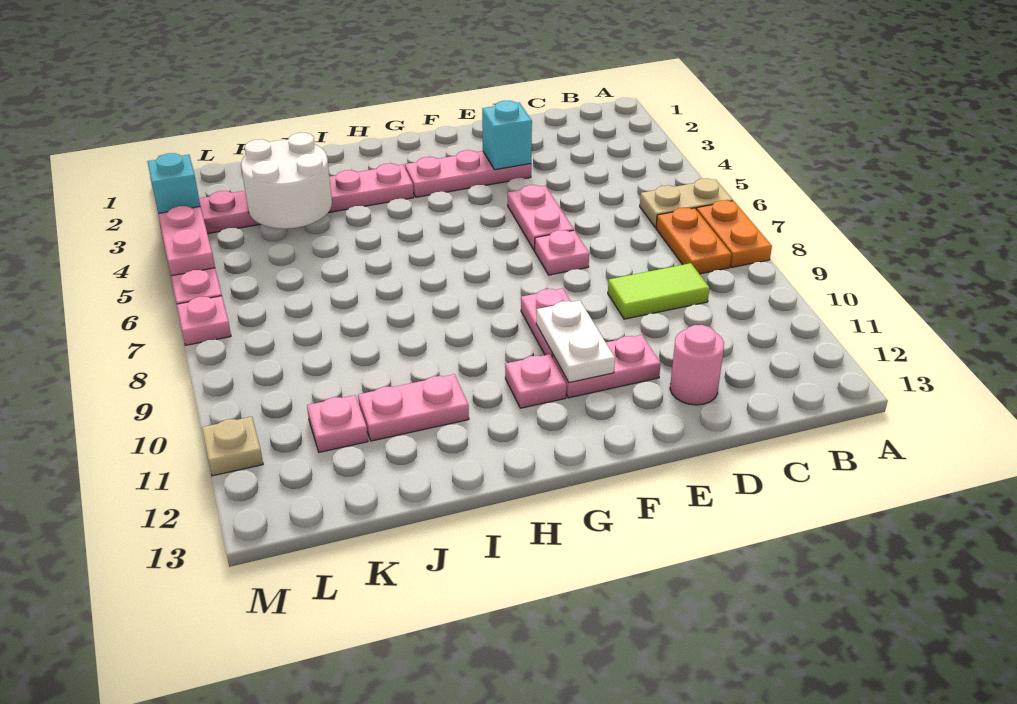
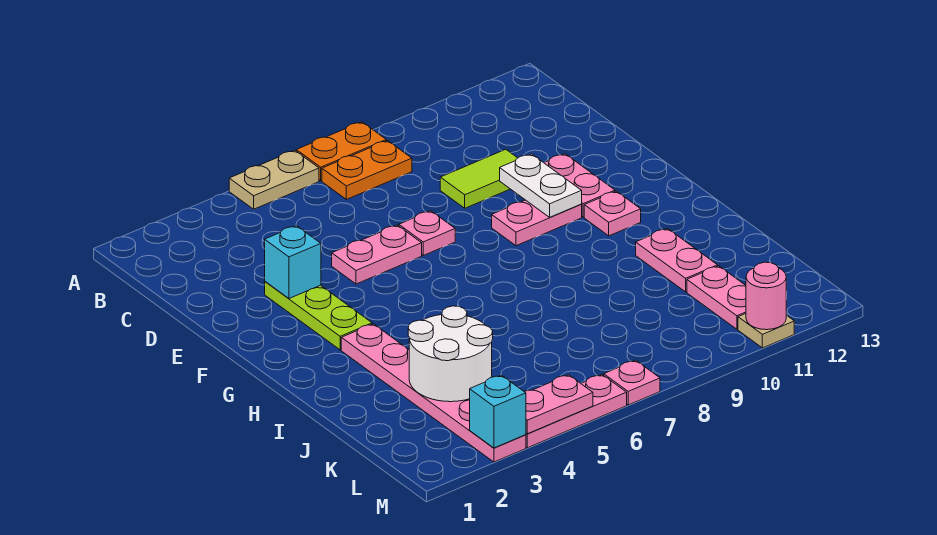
tan plate A6:B6 level 1 -> tan plate A5:A6 level 1
lime tile C9:D9 level 1 -> lime tile D9:D10 level 1
pink round brick D12 level 1 -> pink round brick M11 level 2
pink plate E3:G3 level 1 -> lime plate E3:G3 level 1
white plate F10:F11 level 2 -> white plate E10:F10 level 2
pink plate K11 level 1 -> pink plate K11:L11 level 1

